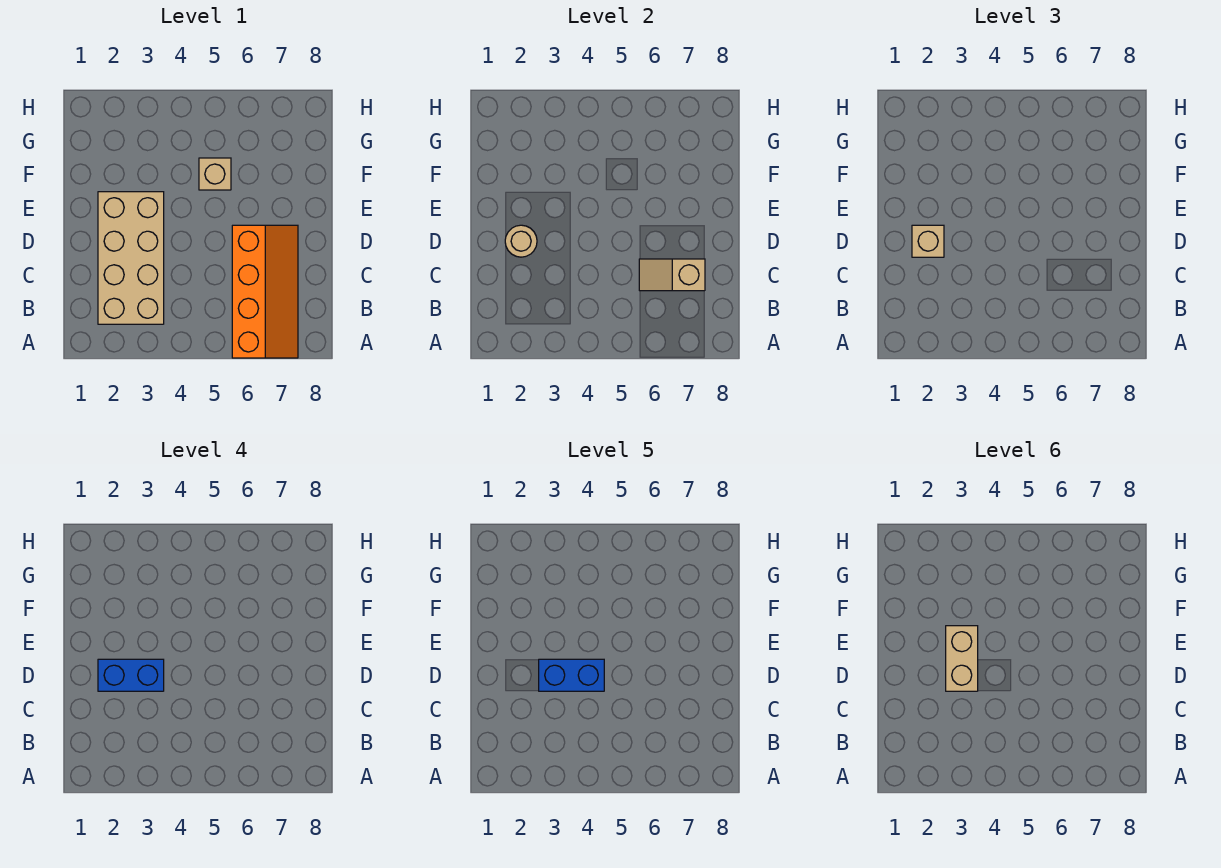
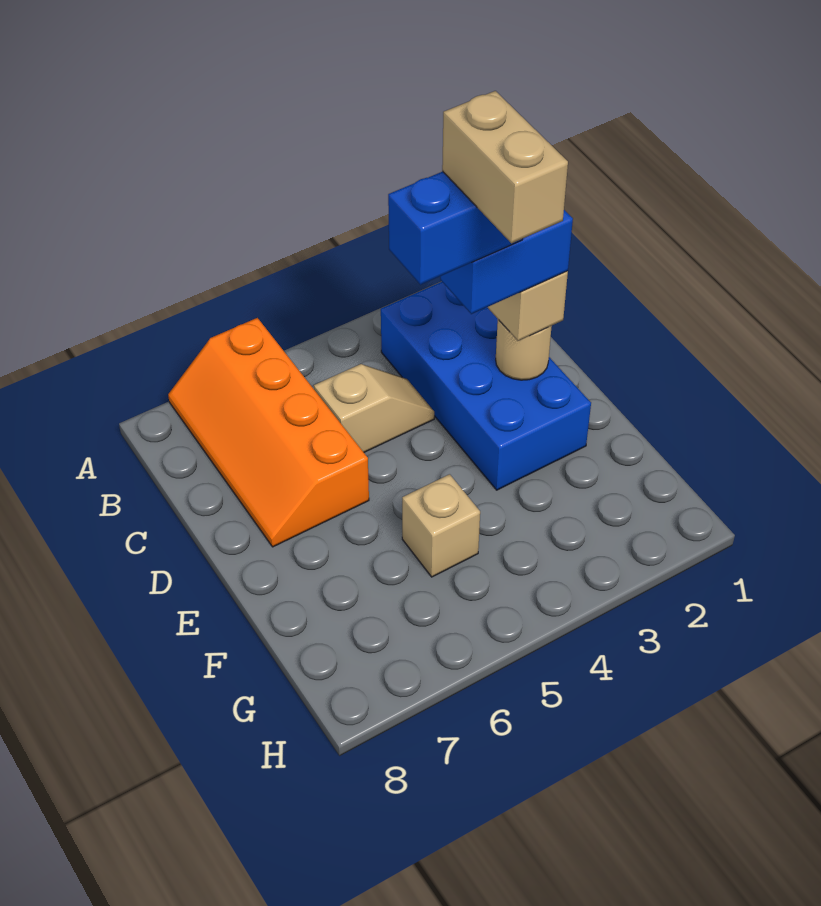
tan brick B2:E3 level 1 -> blue brick B2:E3 level 1
tan slope C6:C7 level 2 top 7 -> tan slope C4:C5 level 1 top 5

